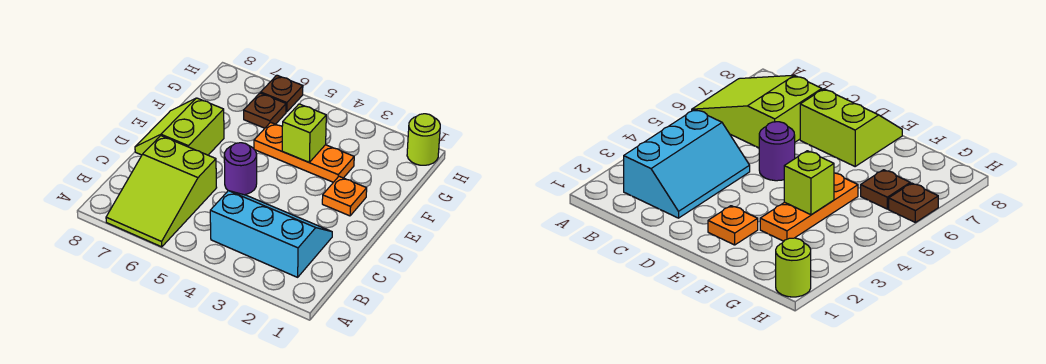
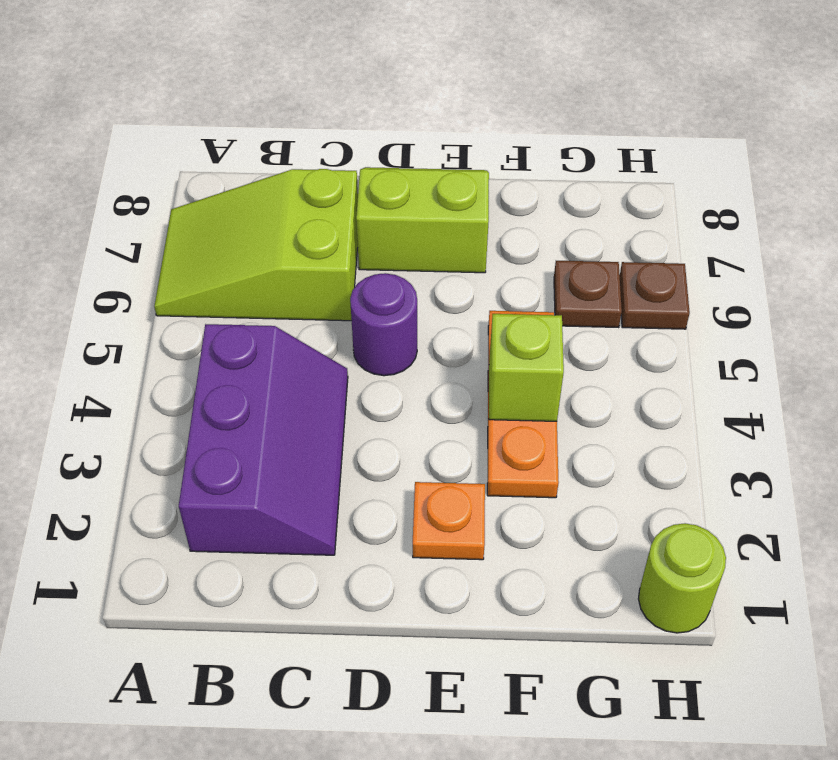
cyan slope B2:C4 level 1 top B -> purple slope B2:C4 level 1 top B

